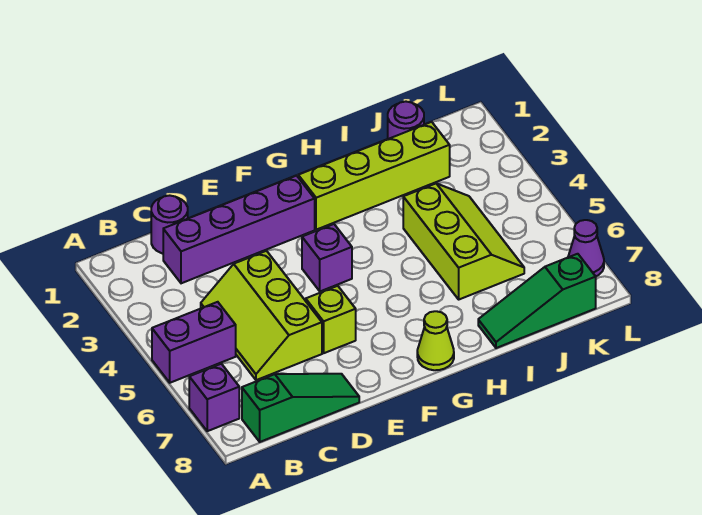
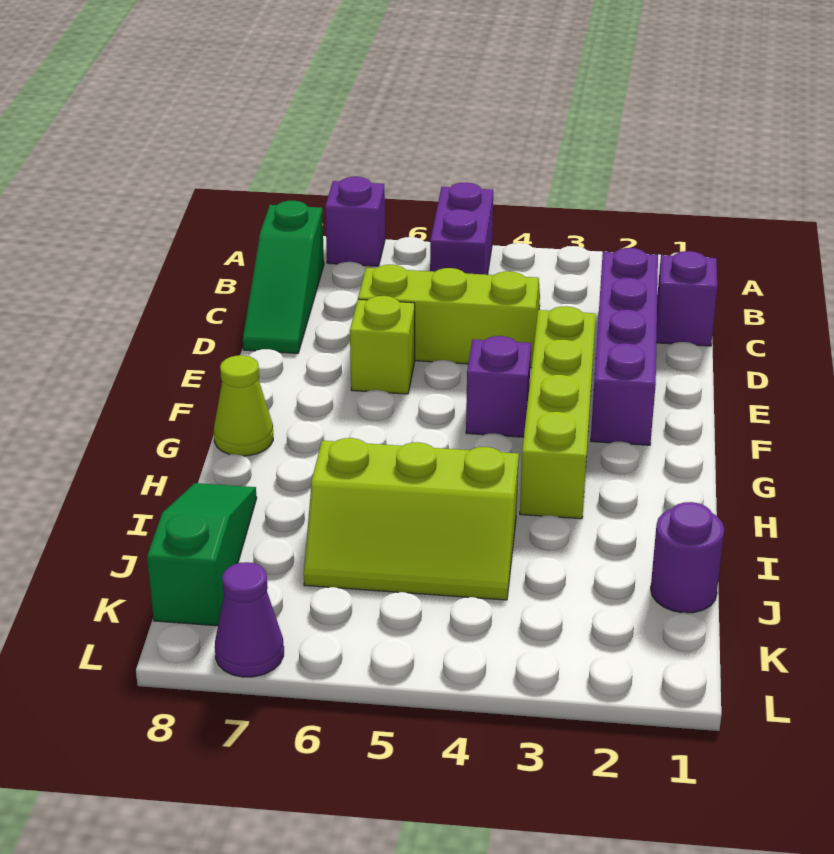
purple round brick C1 level 1 -> purple brick C1 level 1
lime brick G2:J2 level 1 -> lime brick E3:H3 level 1

